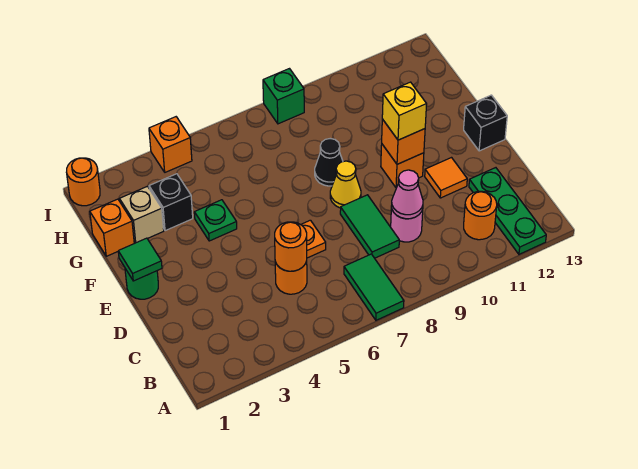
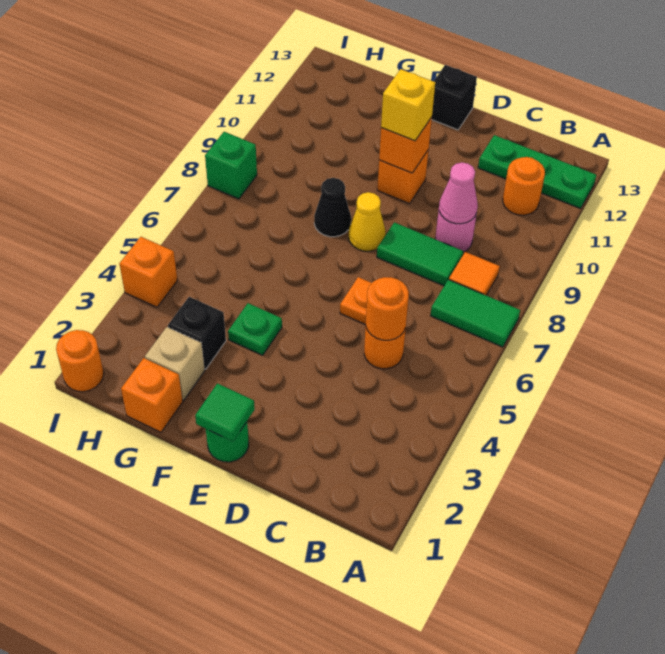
orange tile D11 level 1 -> orange tile B8 level 1

